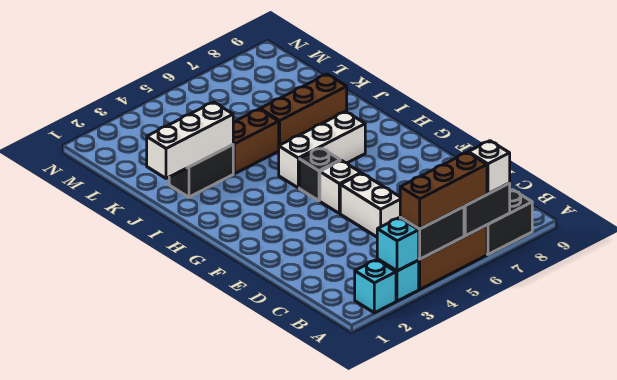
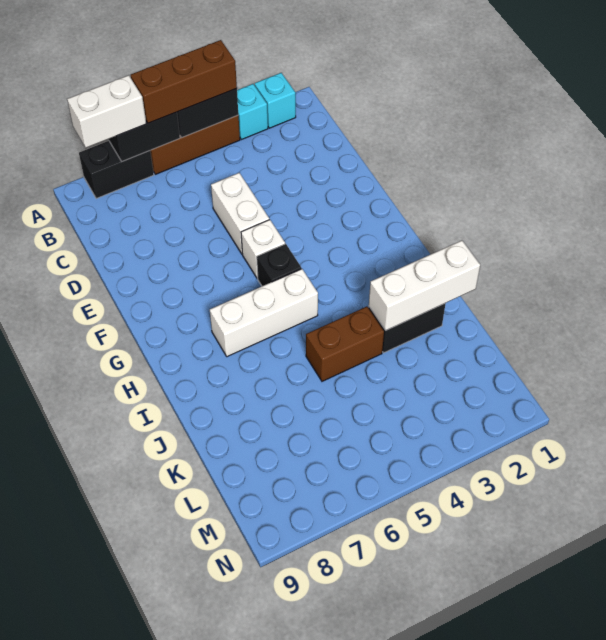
cyan brick A3 level 2 -> none
white brick A7 level 3 -> white brick A7:A8 level 3
brown brick J6:J8 level 1 -> none

